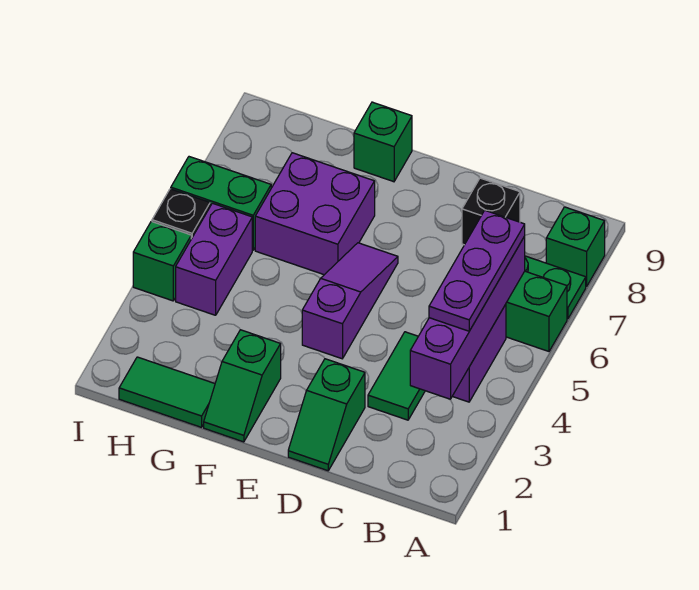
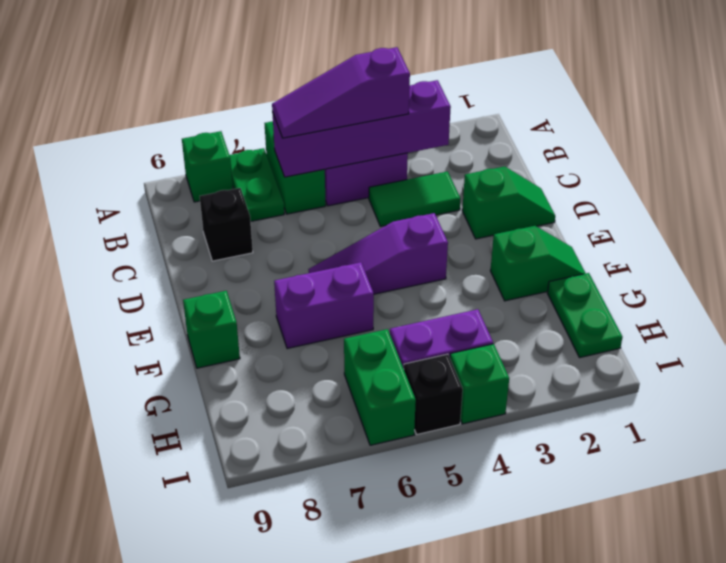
purple plate B4:B6 level 3 -> purple slope B4:B6 level 3 top 4
purple brick F6:G7 level 1 -> purple brick F6:F7 level 1
green tile G1:H1 level 1 -> green plate G1:H1 level 1

